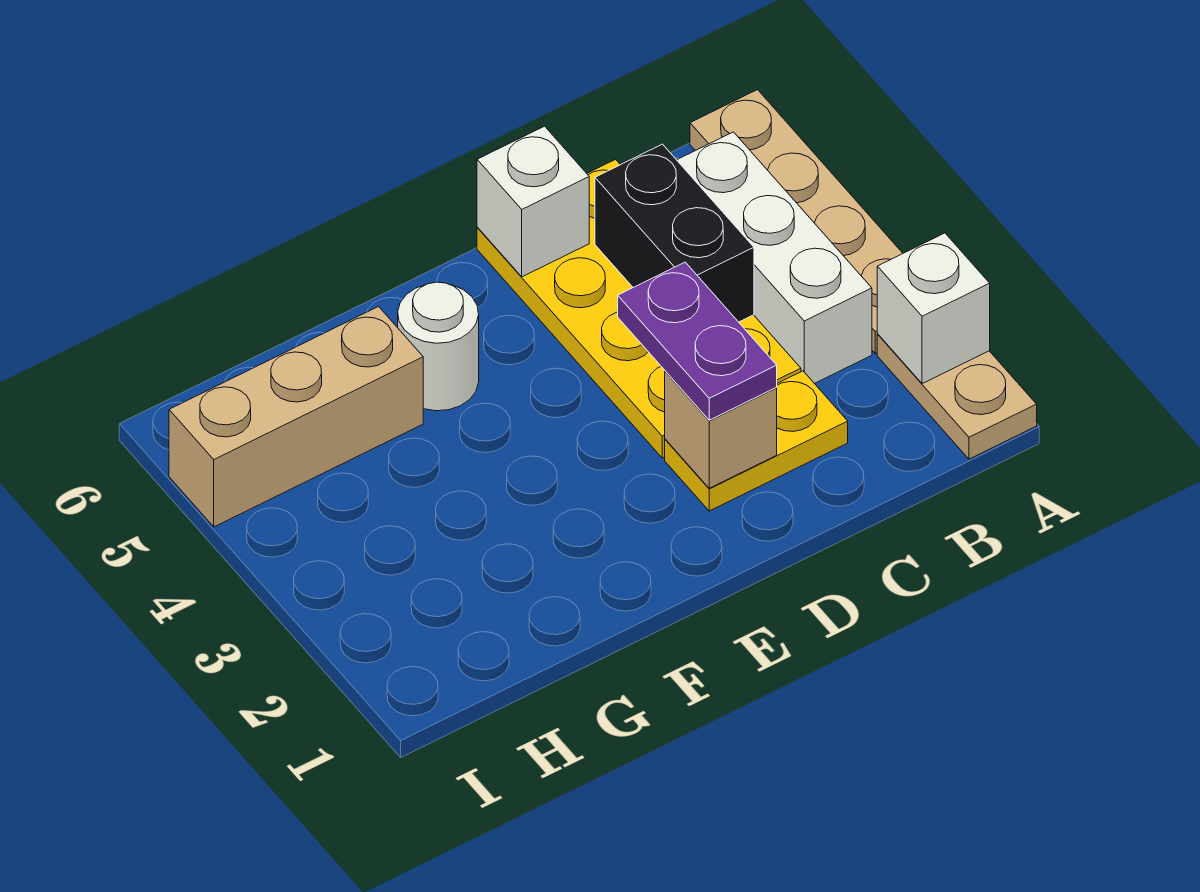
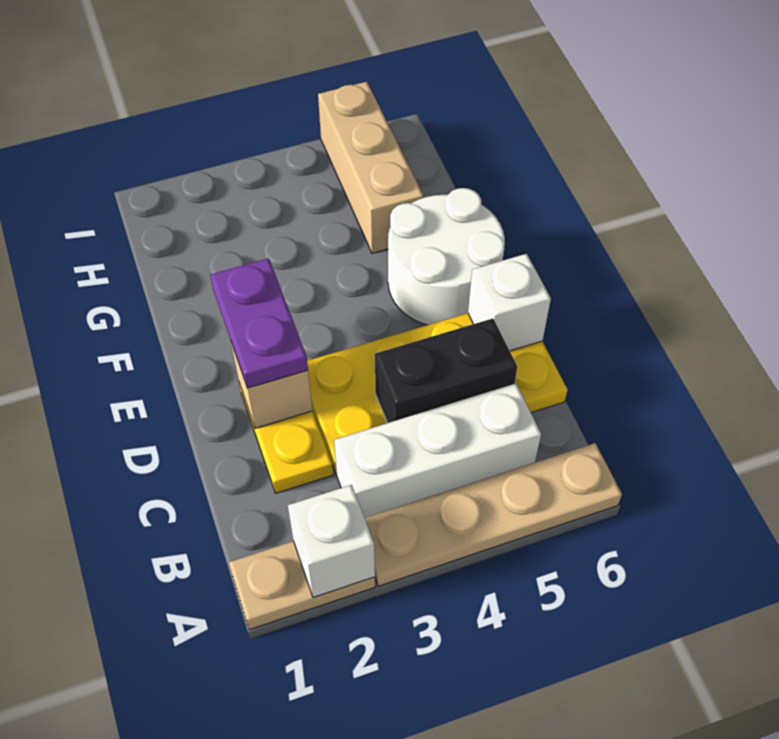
purple plate D2:D3 level 3 -> purple plate D2:E2 level 3
white round brick F5 level 1 -> white round brick E5:F6 level 1

